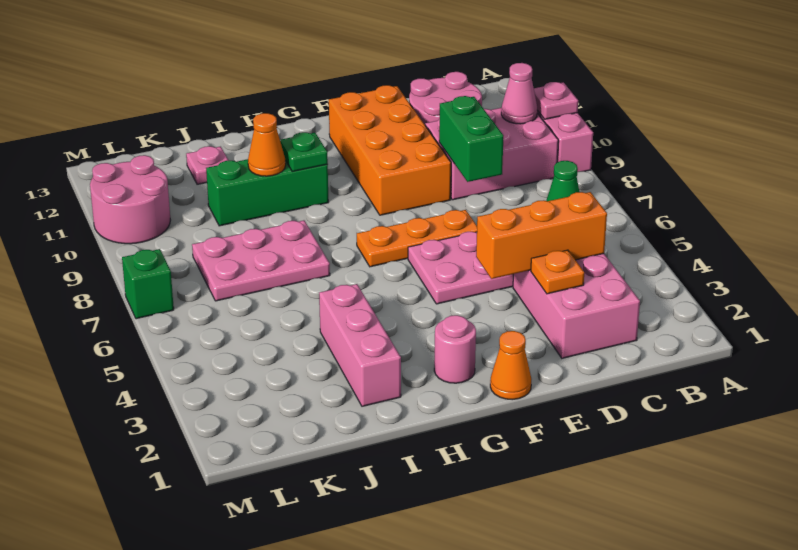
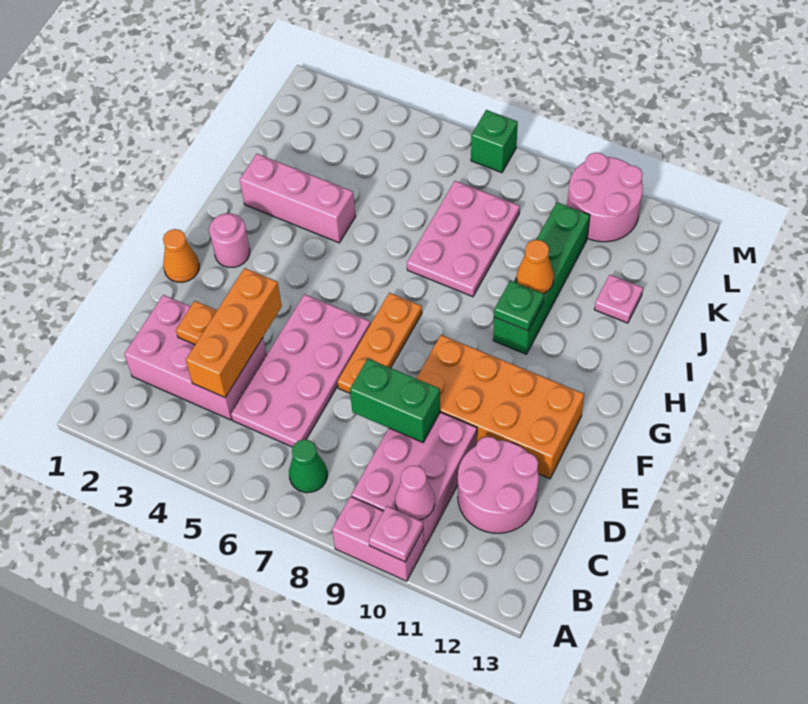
green brick H10:J10 level 1 -> green brick H10:K10 level 1

